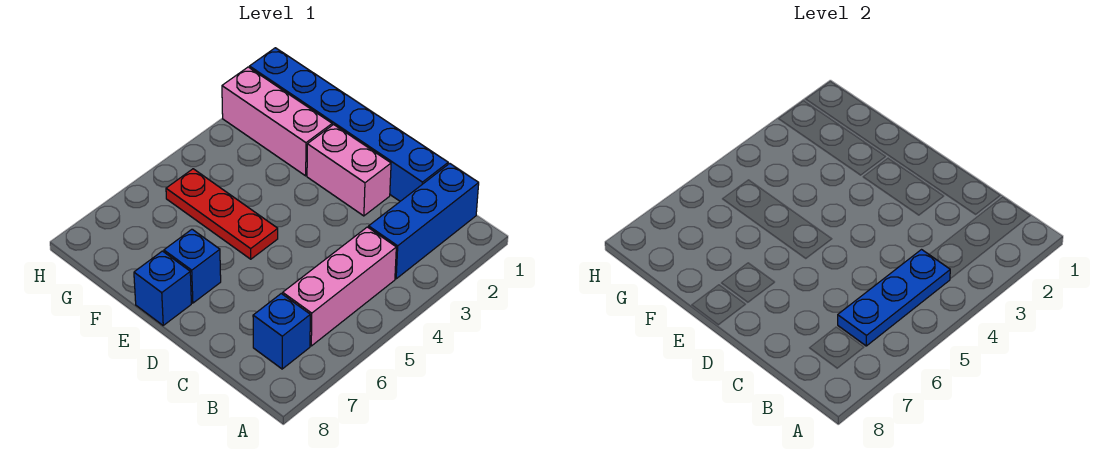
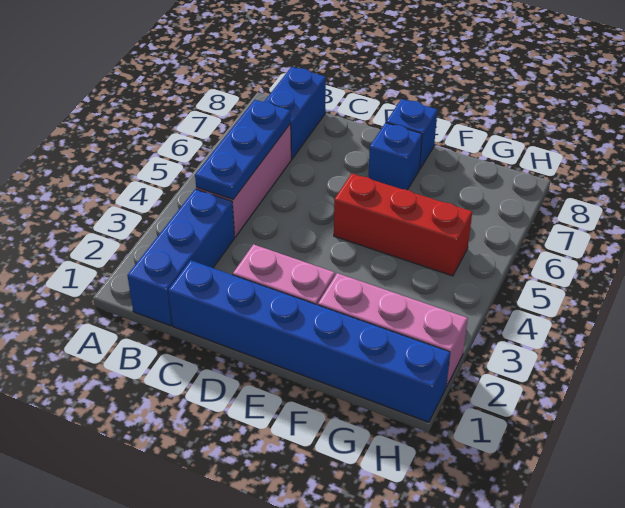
blue brick B7 level 1 -> blue brick B7:B8 level 1
red plate E5:G5 level 1 -> red brick E5:G5 level 1

